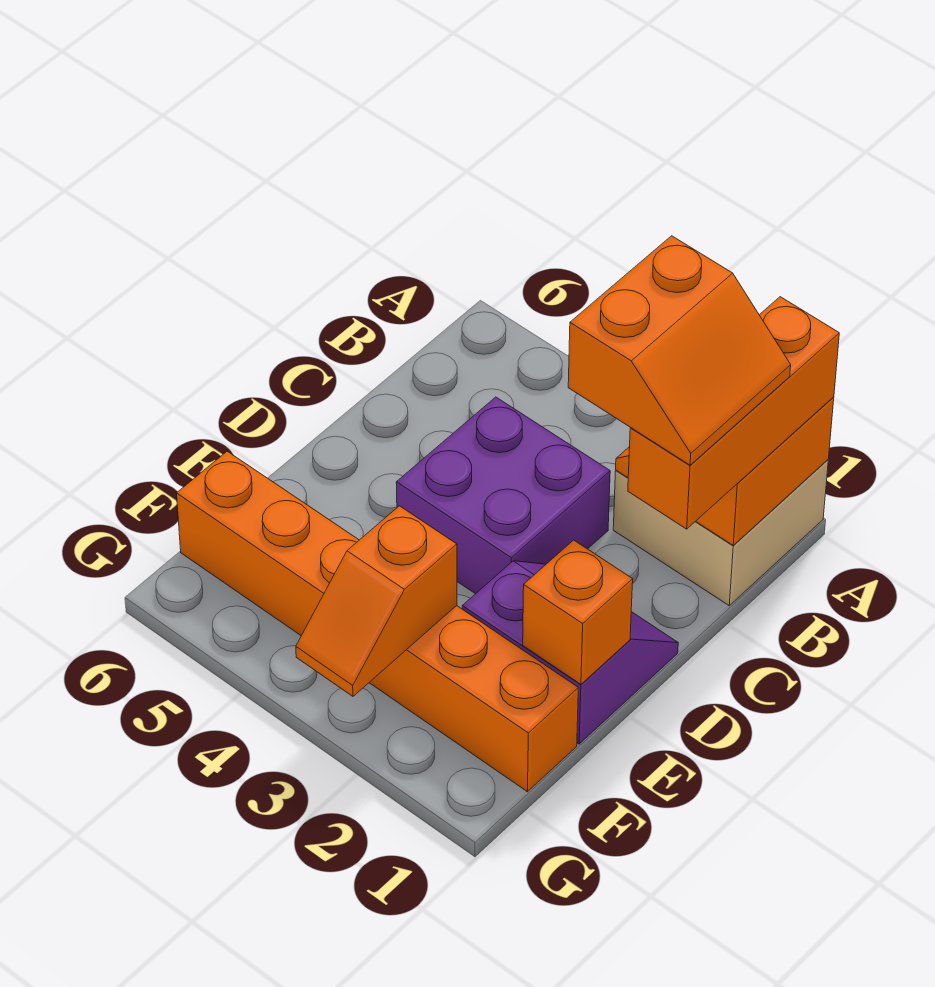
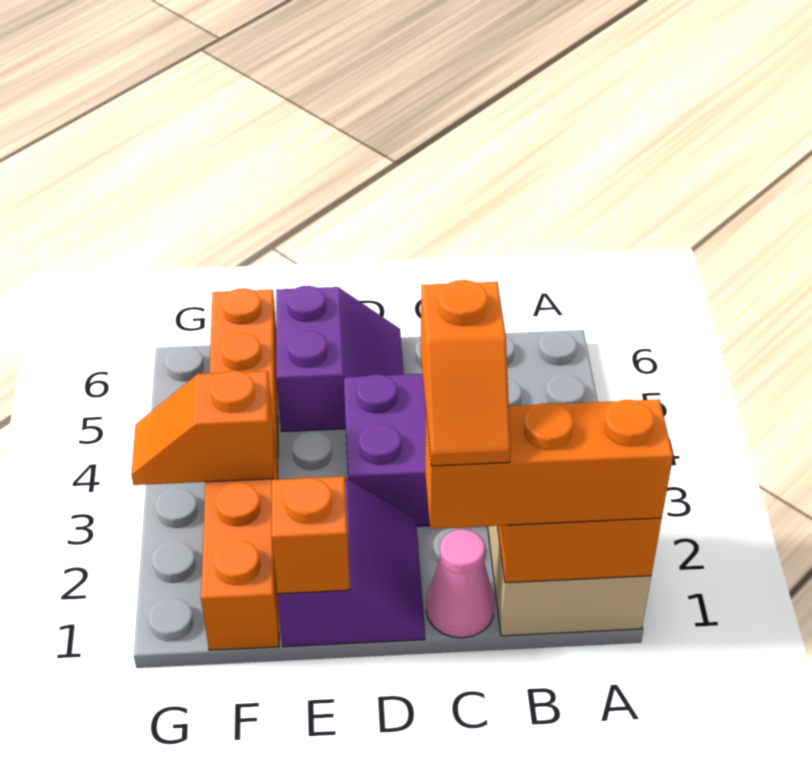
orange slope B1:C2 level 4 top 2 -> orange slope C1:C2 level 4 top 2
none -> pink cone C1 level 1
none -> purple slope D5:E6 level 1 top E

